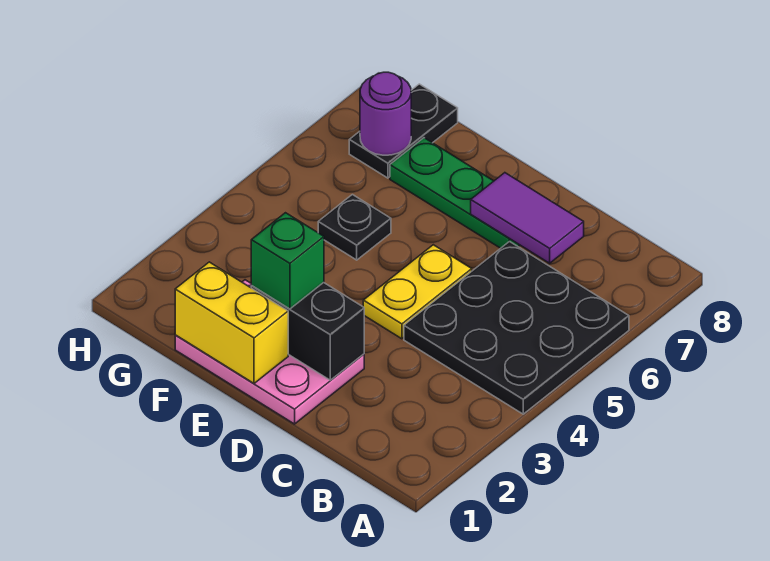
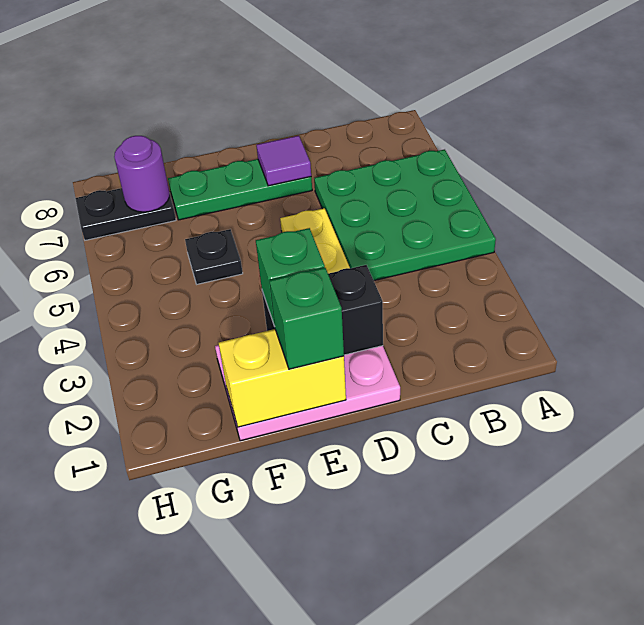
black plate A4:C6 level 1 -> green plate A4:C6 level 1
purple tile C7:D7 level 2 -> purple tile D7 level 2
none -> green brick E1 level 3
black plate G7:G8 level 1 -> black plate G7:H7 level 1

